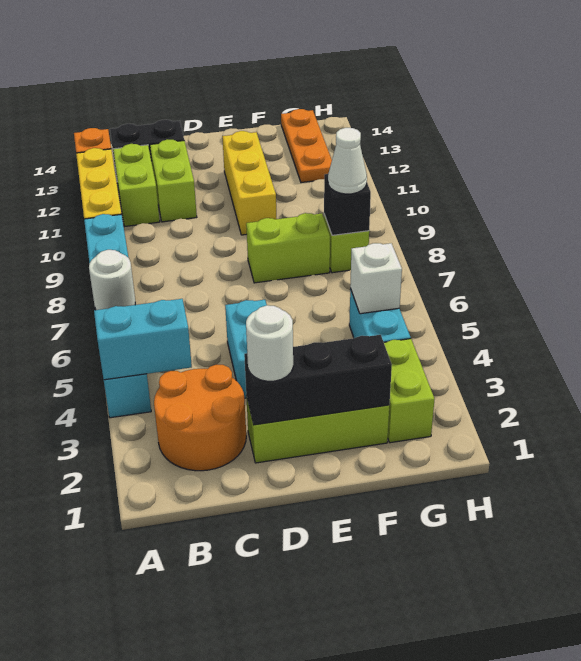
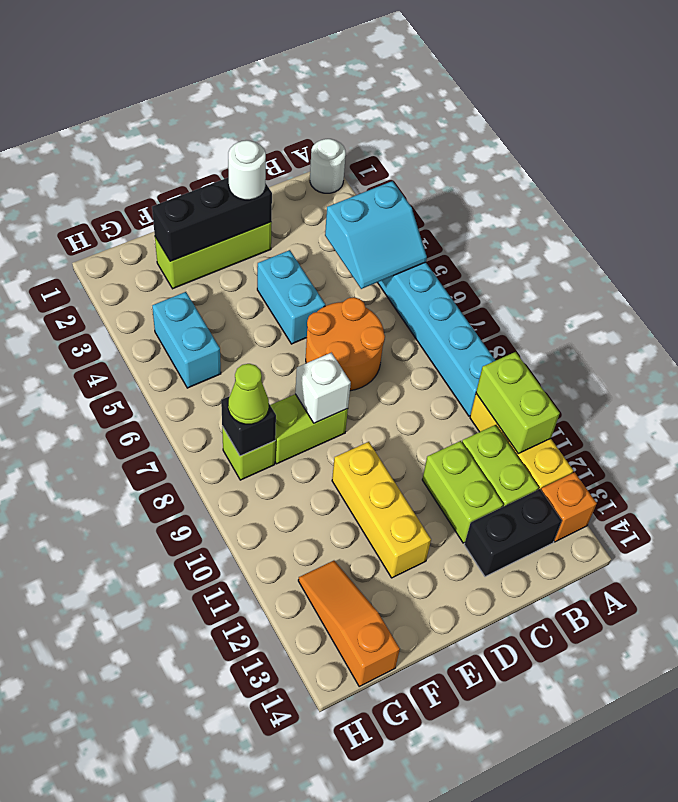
white round brick A6 level 2 -> white round brick A1 level 1
orange round brick B2:C3 level 1 -> orange round brick C6:D7 level 1
lime brick G2:G3 level 1 -> lime brick A10:A11 level 2
white brick G5 level 2 -> white brick E8 level 2
white cone G8 level 3 -> lime cone G8 level 3
orange plate G12:G14 level 1 -> orange slope G12:G14 level 1 top 14

